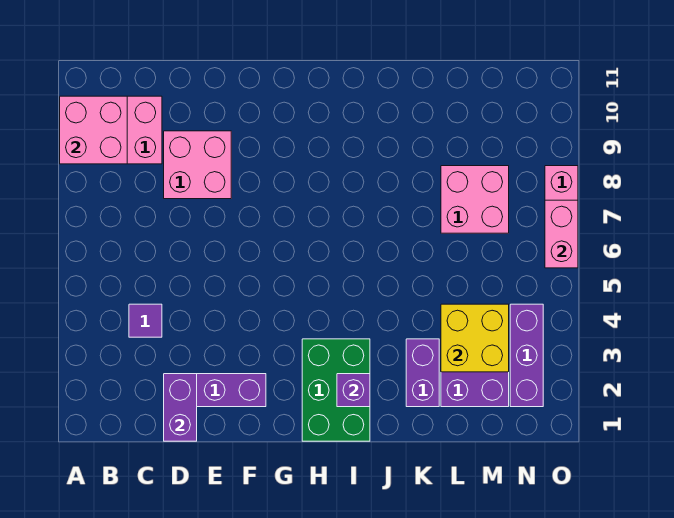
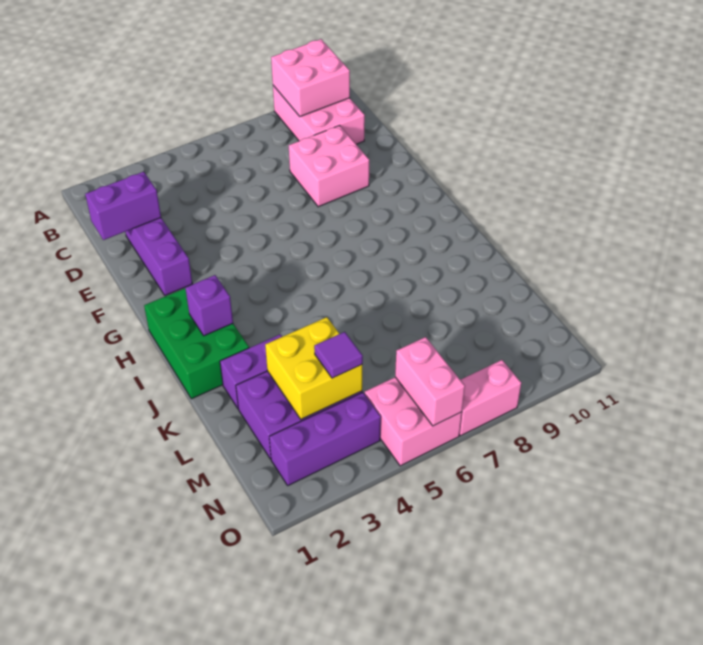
purple tile C4 level 1 -> purple tile M4 level 3
green brick H1:I3 level 1 -> green brick H1:J2 level 1
pink brick L7:M8 level 1 -> pink brick N5:O6 level 1
pink brick O6:O7 level 2 -> pink brick N6:O6 level 2

